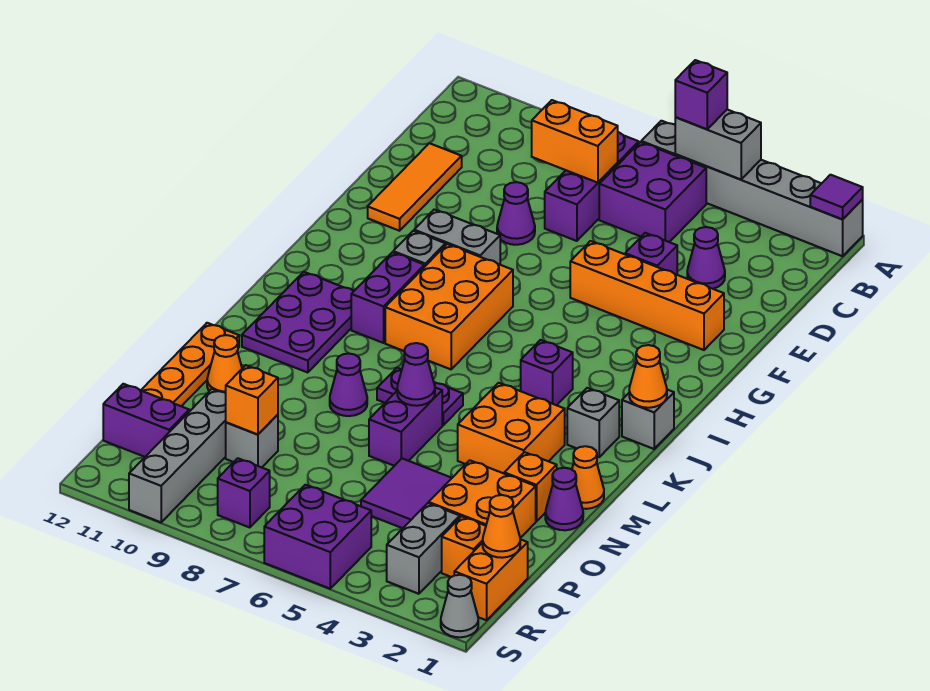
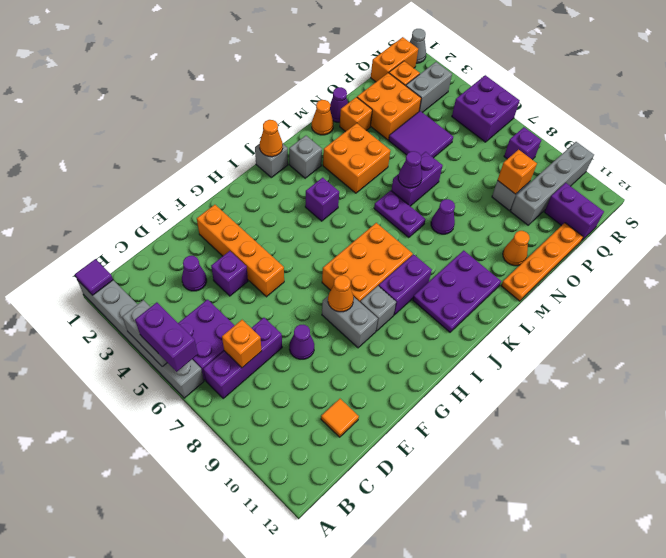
purple brick A5 level 3 -> purple brick A5:A6 level 3
orange brick C7:C8 level 2 -> orange brick C7 level 2
orange tile D11:F11 level 1 -> orange tile D11 level 1
orange cone Q1 level 2 -> orange cone G8 level 2

